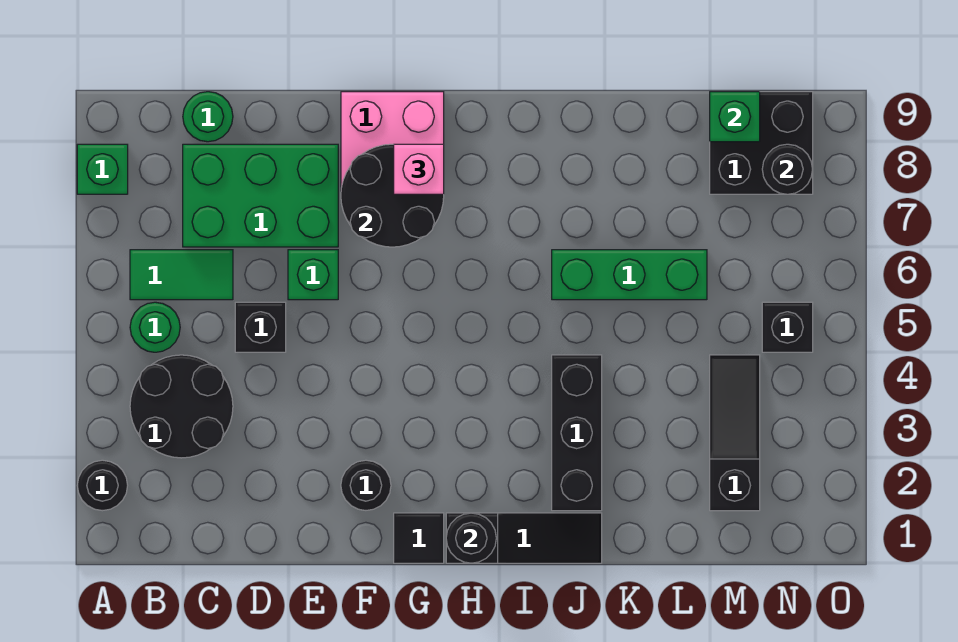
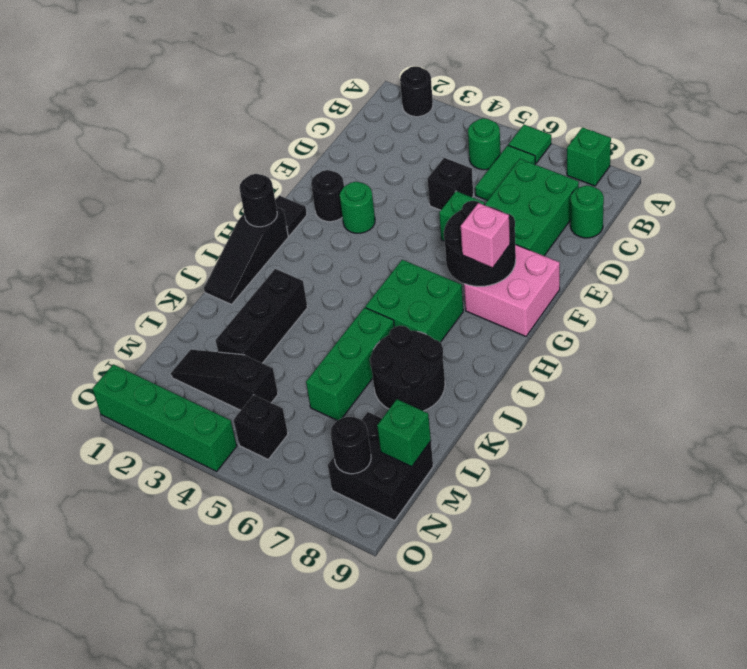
none -> green tile A6 level 1
black round brick B3:C4 level 1 -> black round brick J7:K8 level 1
none -> green round brick F3 level 1
none -> green brick H6:I7 level 1
black brick J2:J4 level 1 -> black brick J3:L3 level 1
black slope M2:M4 level 1 top 2 -> black slope M2:M4 level 1 top 4
none -> green brick O1:O4 level 1

